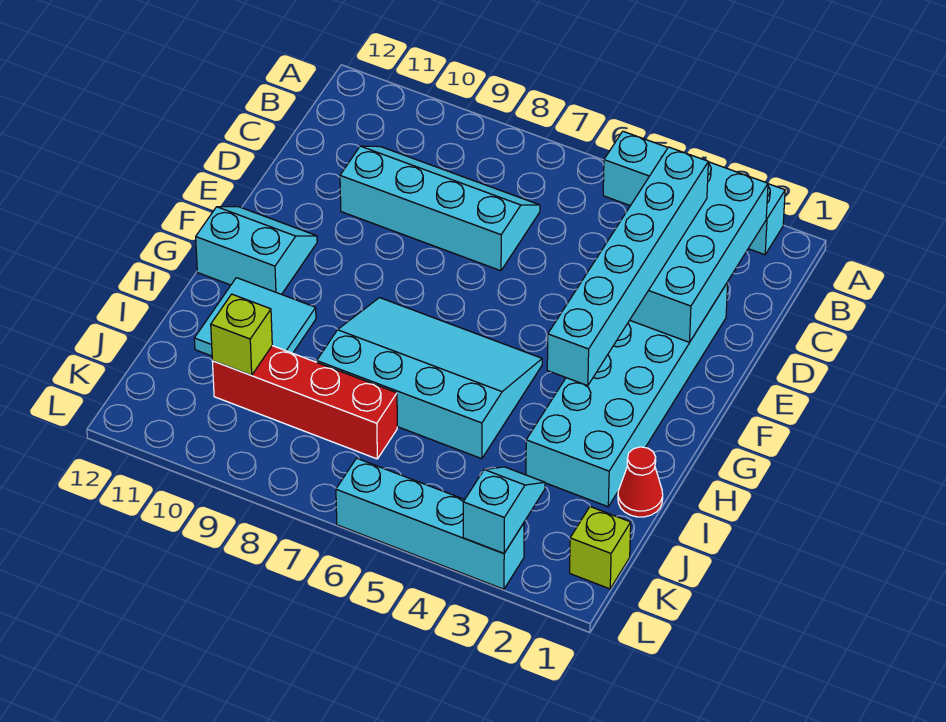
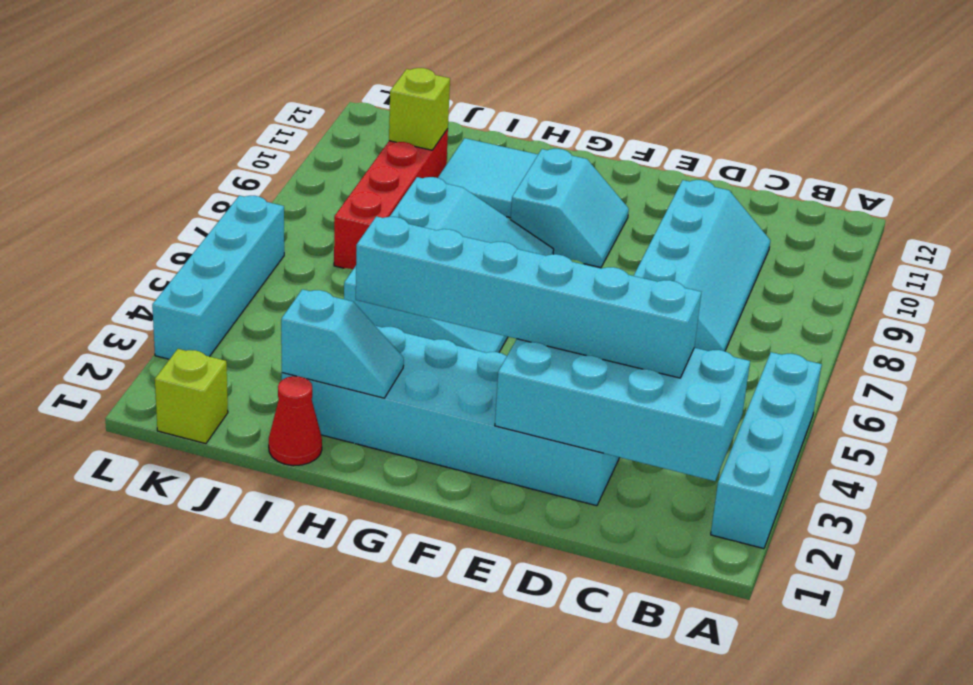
cyan slope F11:G12 level 1 top G -> cyan slope F9:G10 level 1 top G
cyan slope K3:L3 level 2 top L -> cyan slope H2:I2 level 2 top I

